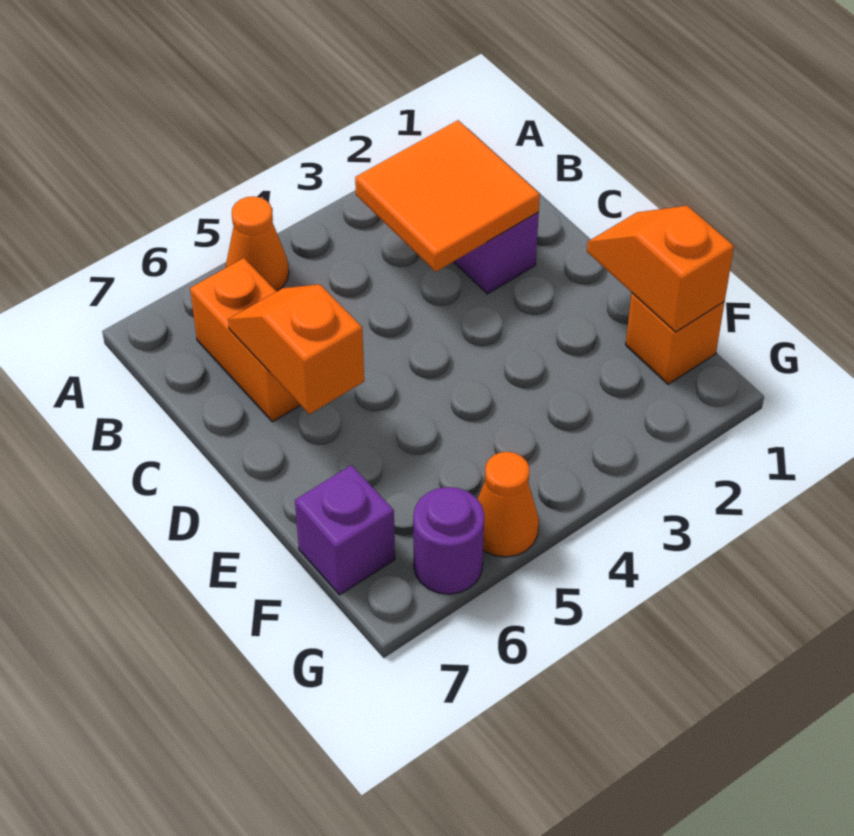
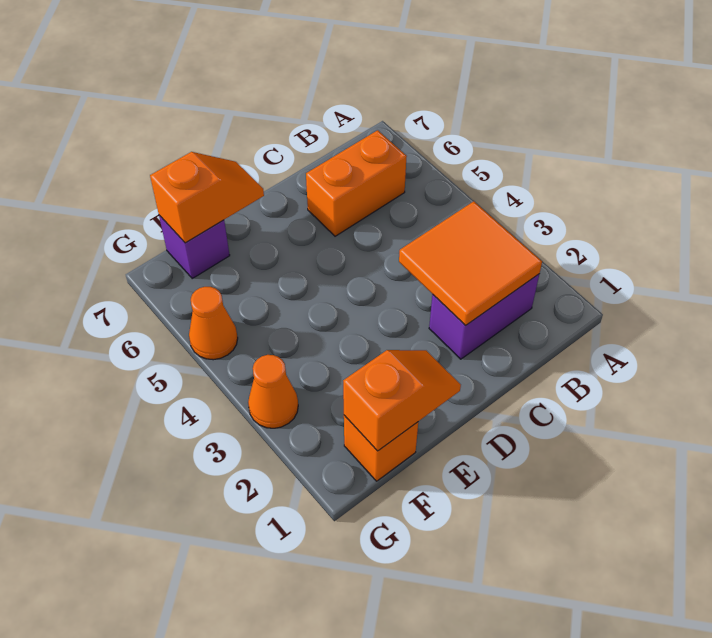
orange cone A5 level 1 -> orange cone G3 level 1
orange slope C6:D6 level 2 top D -> orange slope E7:F7 level 2 top F
purple round brick G6 level 1 -> none

